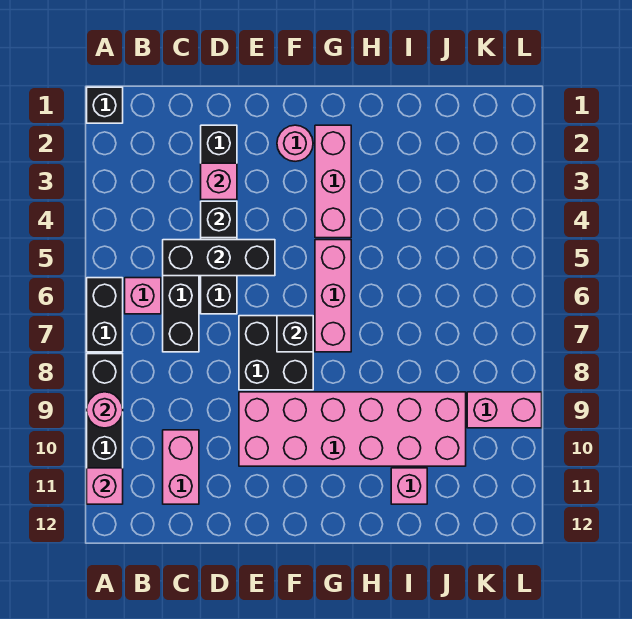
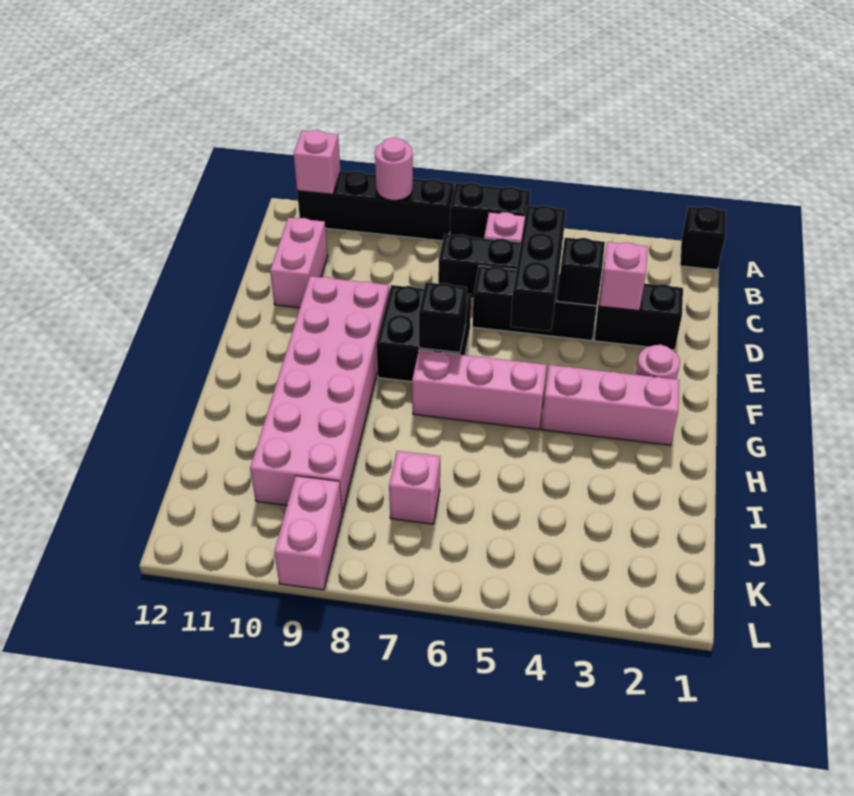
pink brick C10:C11 level 1 -> pink brick C11:D11 level 1
pink brick I11 level 1 -> pink brick J7 level 1

